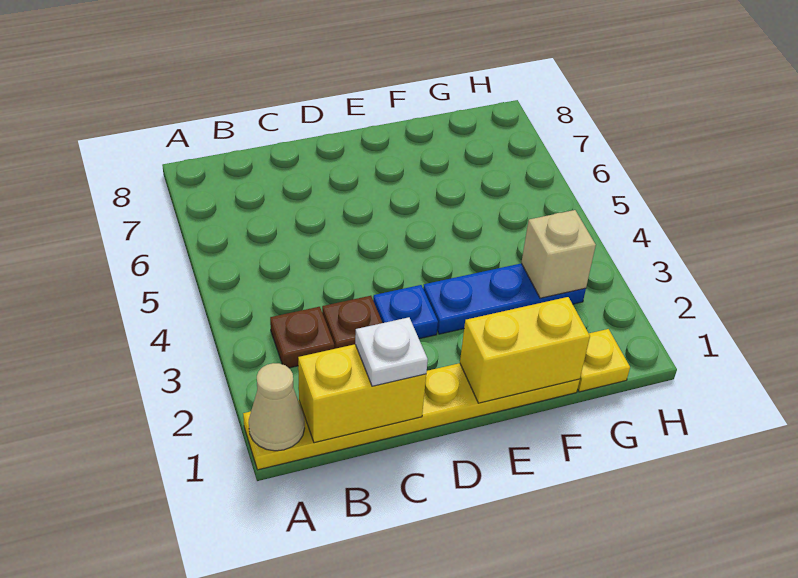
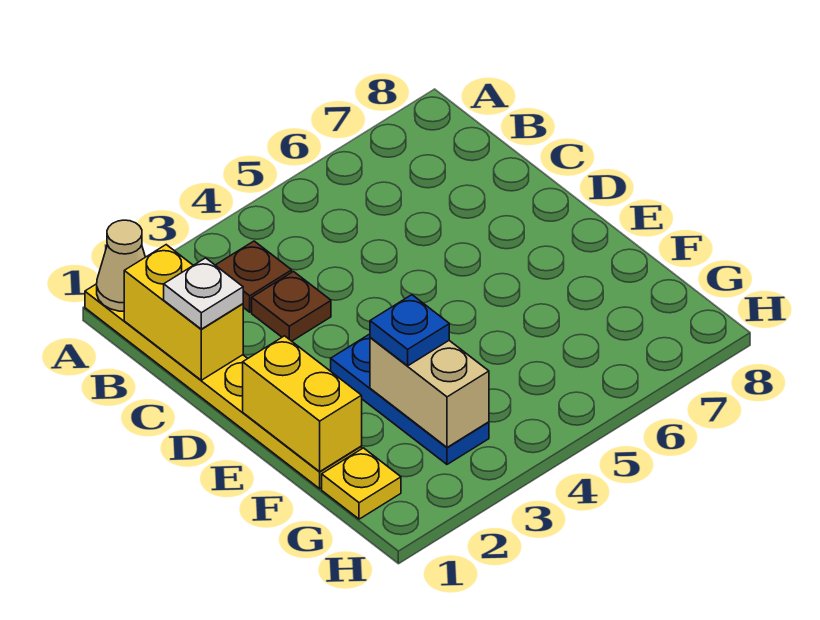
blue plate D3 level 1 -> blue plate F3 level 3
tan brick G3 level 2 -> tan brick F3:G3 level 2

